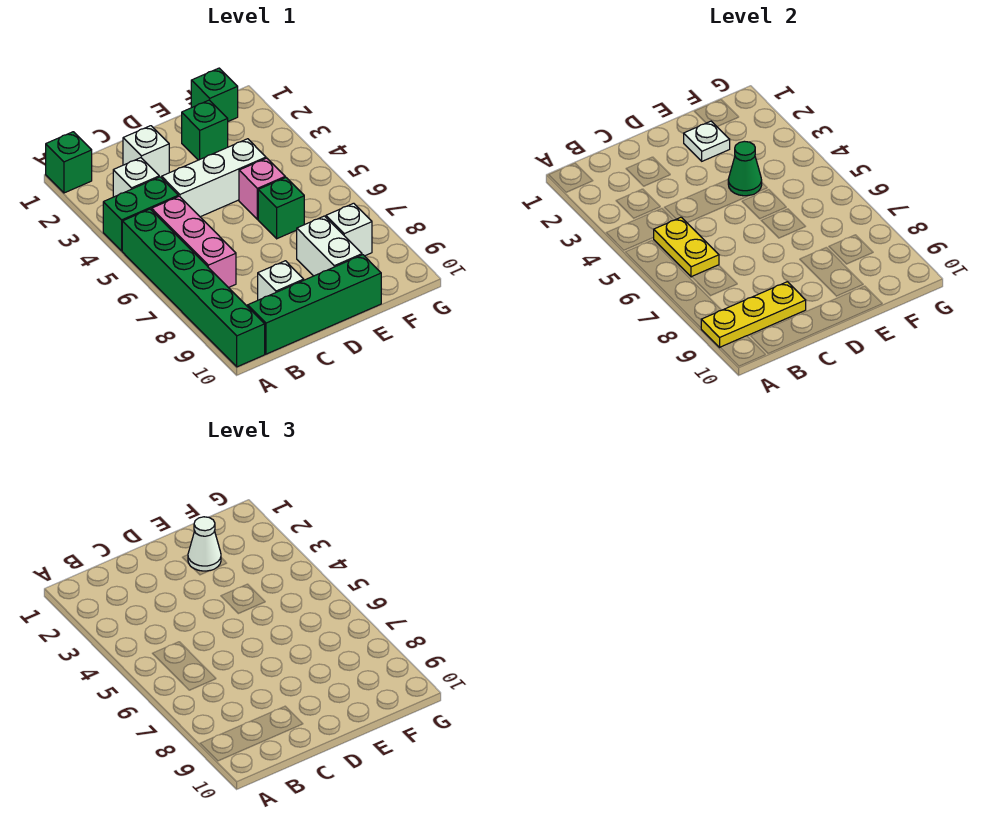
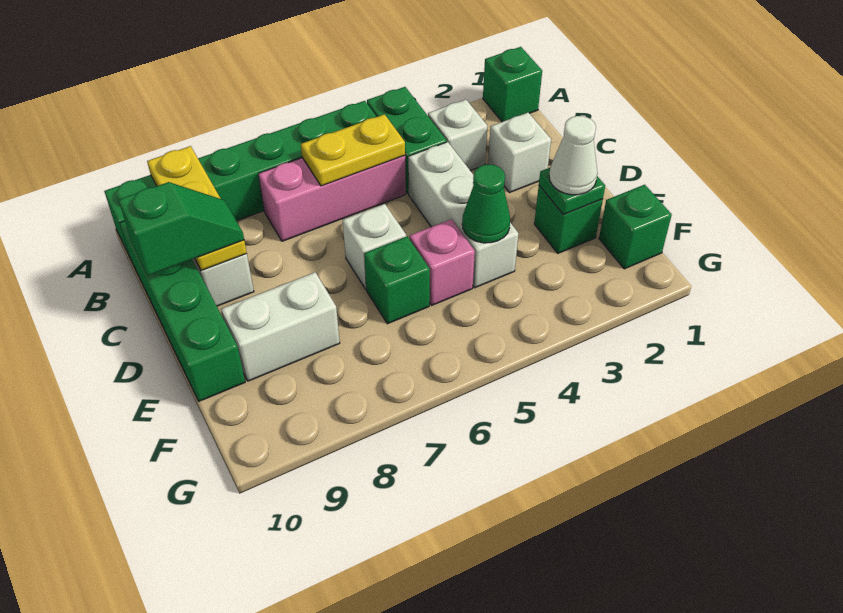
none -> green slope C9:C10 level 3 top 10
white plate E2 level 2 -> green plate E2 level 2
white brick F8 level 1 -> white brick D6 level 1

